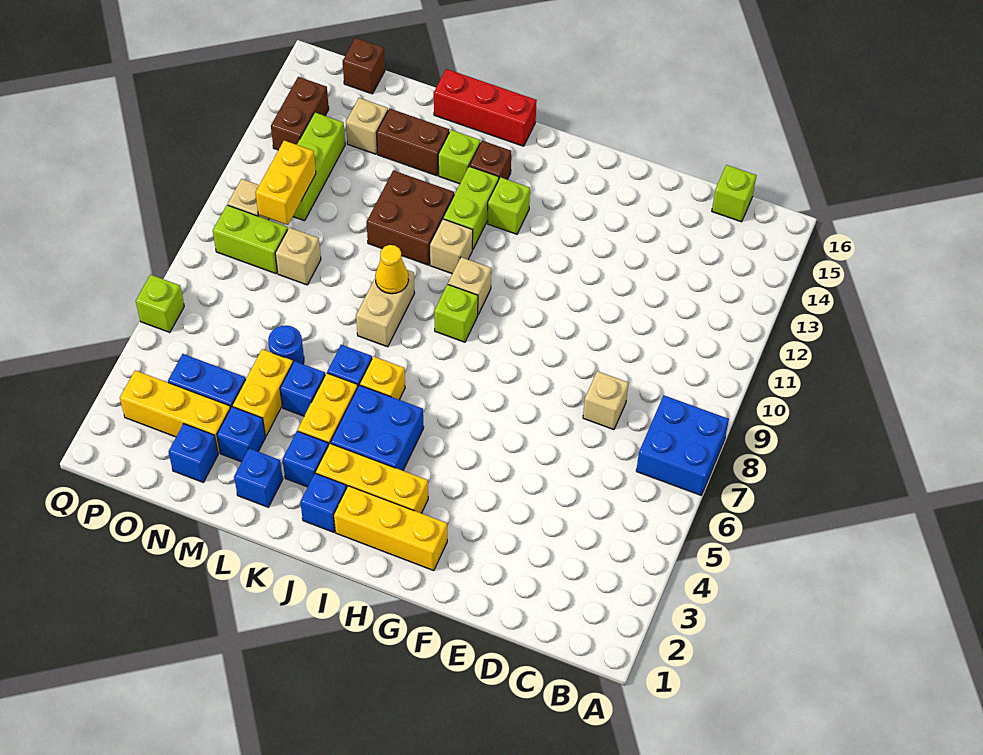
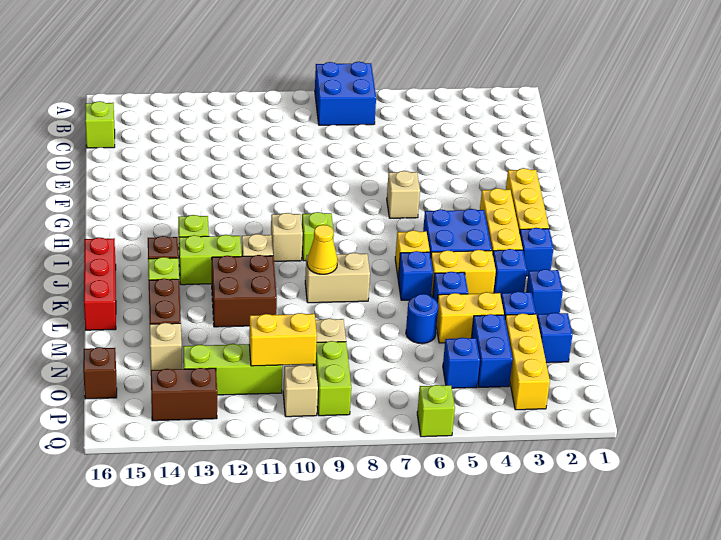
tan brick D8 level 1 -> tan brick G6 level 1
none -> blue brick O5 level 1

